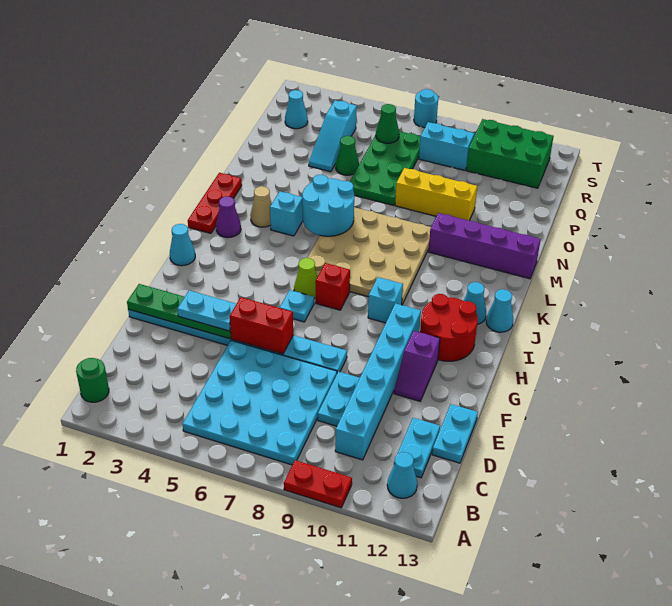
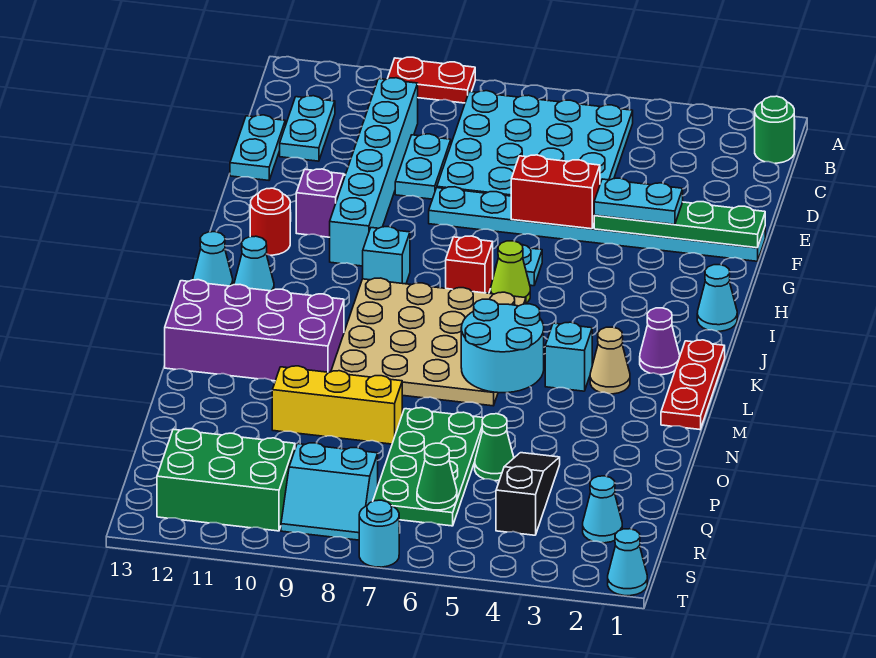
cyan cone B12 level 1 -> cyan cone T1 level 1
red round brick H11:I12 level 1 -> red round brick H12 level 1
purple brick M10:M13 level 1 -> purple brick L10:M13 level 1
cyan slope P4:R4 level 1 top R -> black slope P4:R4 level 1 top R

